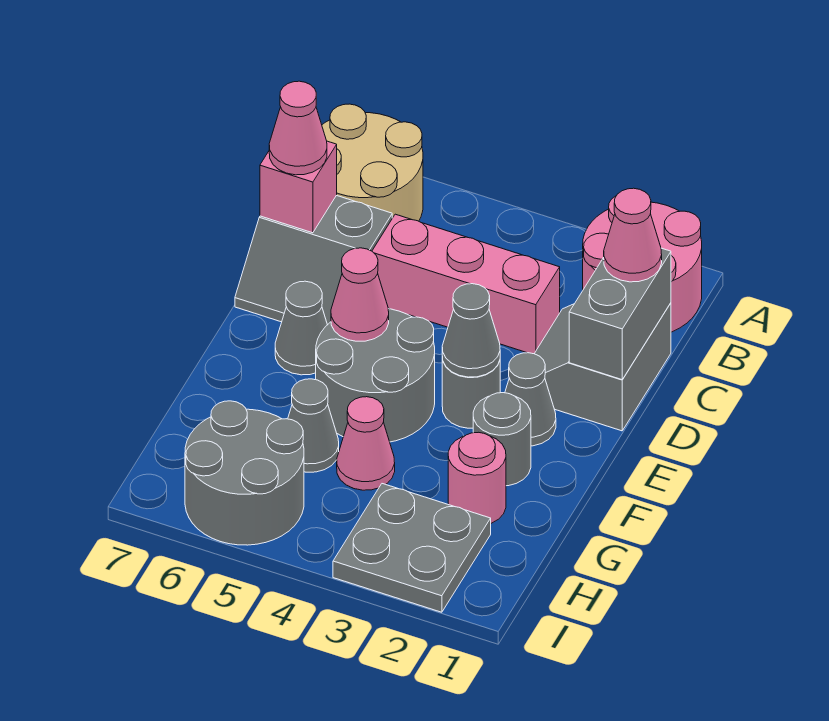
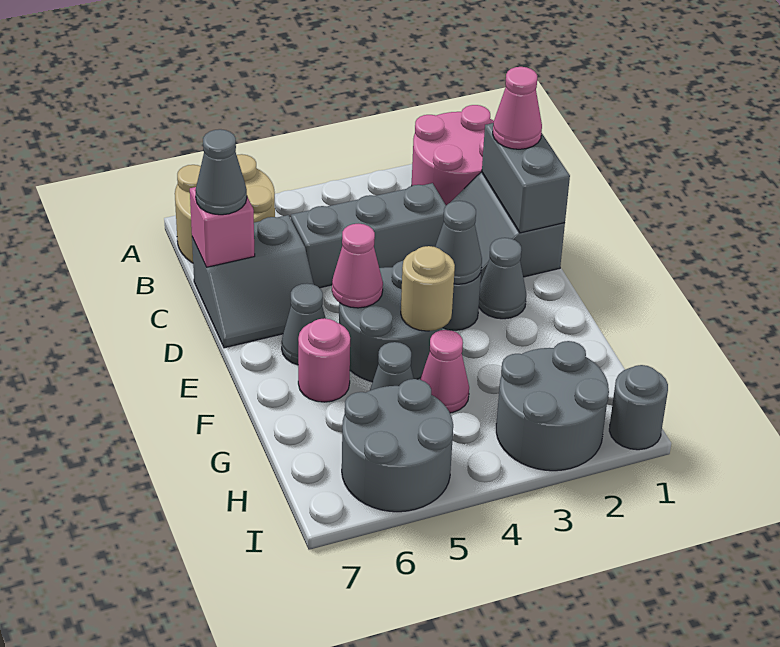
pink brick C3:C5 level 1 -> grey brick C3:C5 level 1
pink cone C7 level 3 -> grey cone C7 level 3
grey round brick F2 level 1 -> grey round brick I1 level 1
none -> tan round brick F4 level 2
pink round brick G2 level 1 -> pink round brick F6 level 1
grey plate H2:I3 level 1 -> grey round brick H2:I3 level 1

